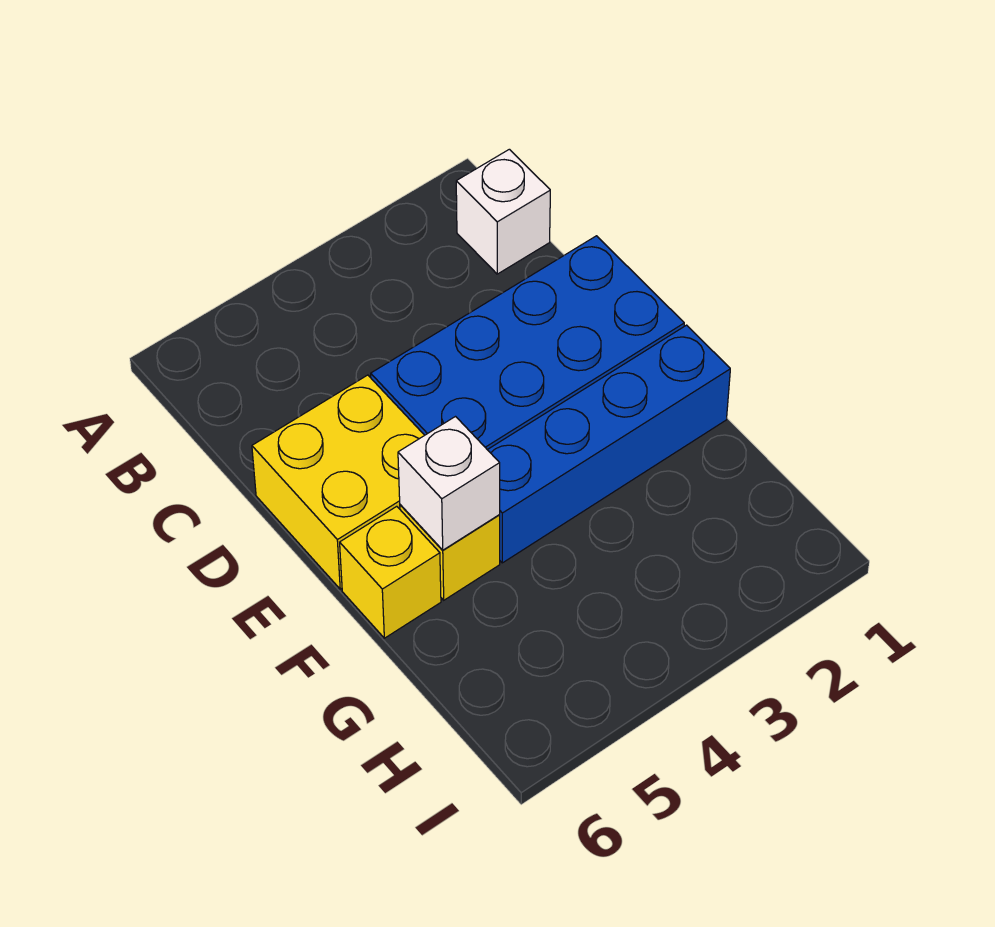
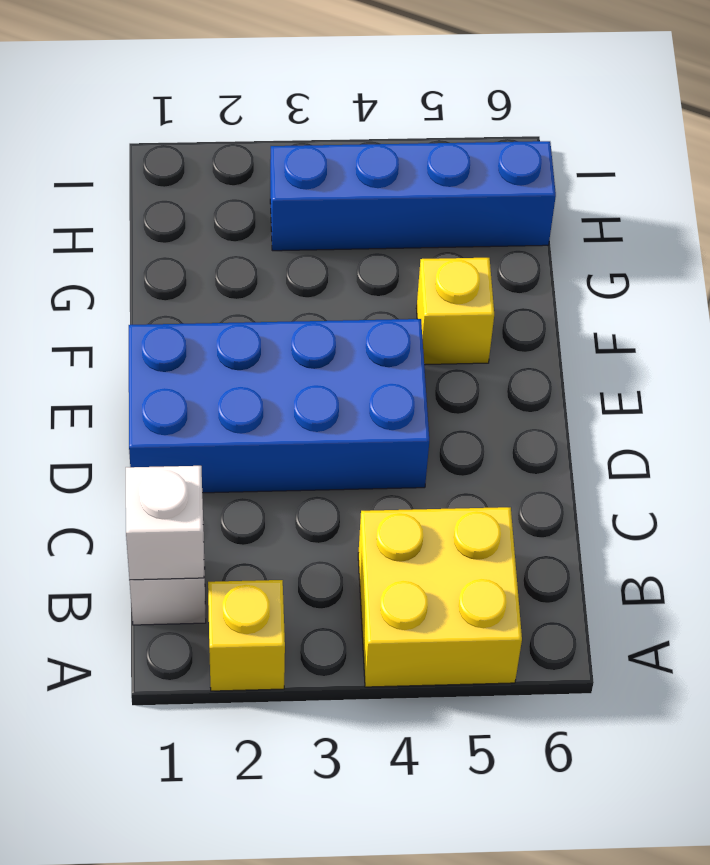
yellow brick D5:E6 level 1 -> yellow brick A4:B5 level 1
blue brick F1:F4 level 1 -> blue brick H3:H6 level 1
white brick F5 level 2 -> white brick B1 level 2
yellow brick F6 level 1 -> yellow brick A2 level 1

